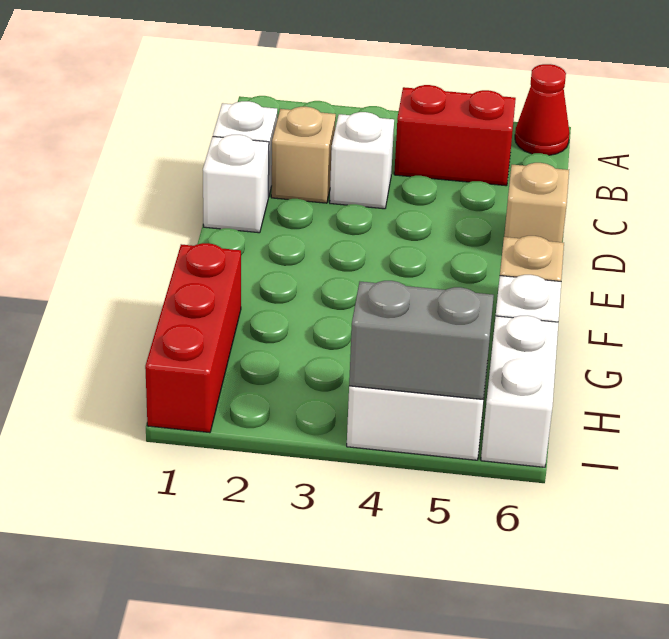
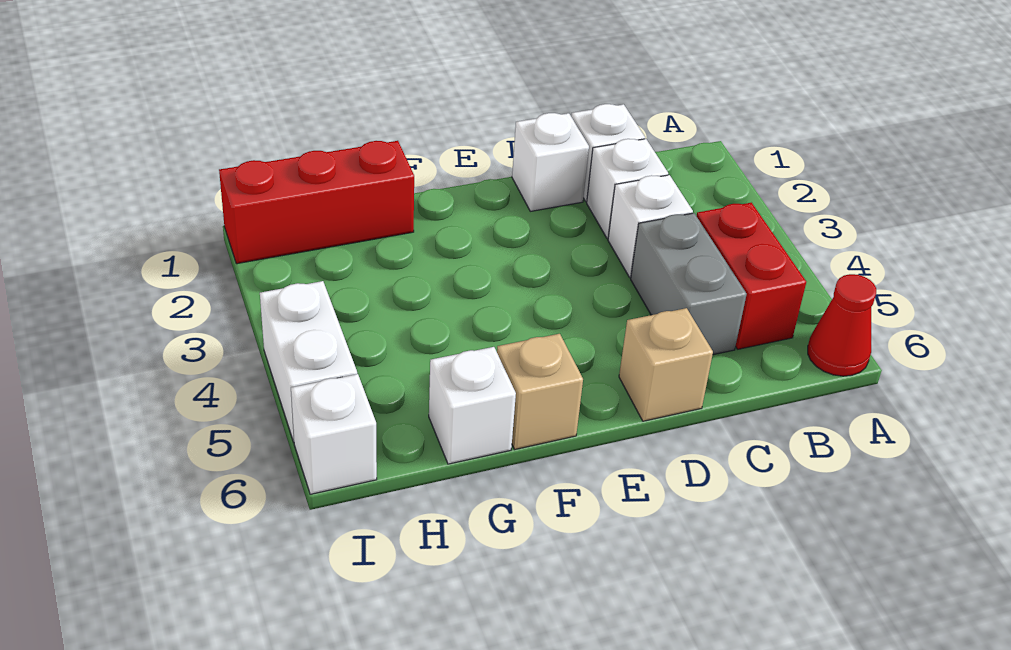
tan brick C2 level 1 -> white brick C2 level 1
white brick H6:I6 level 1 -> white brick I6 level 1
grey brick I4:I5 level 2 -> grey brick C4:C5 level 1

